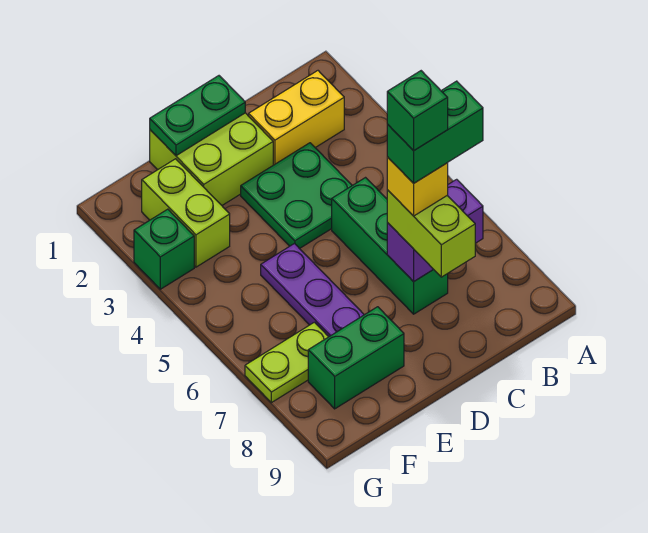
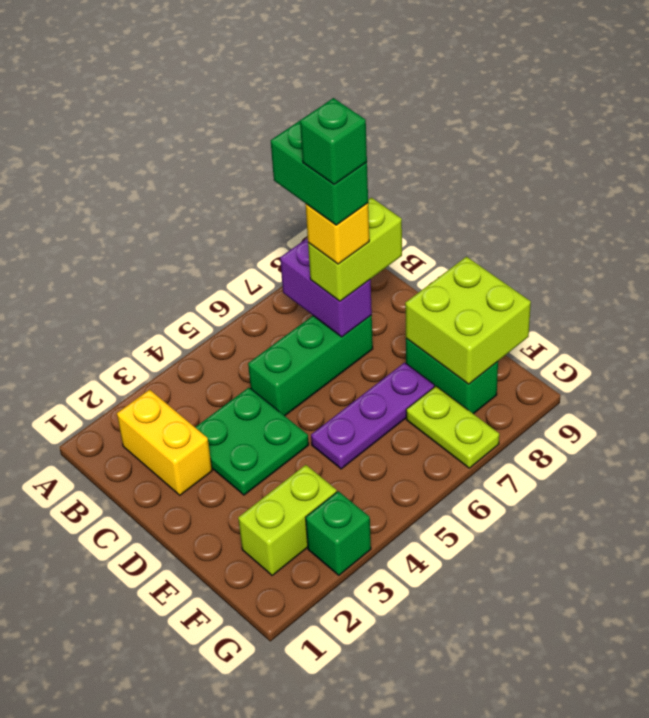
lime brick D1:E2 level 1 -> lime brick E8:F9 level 2
green plate D1:E1 level 2 -> none

